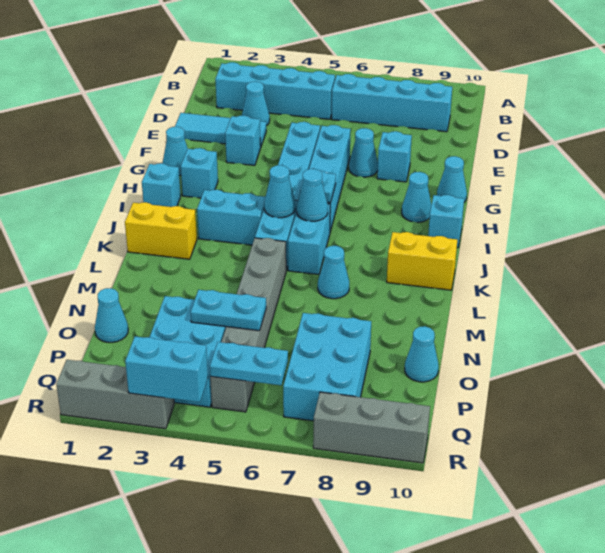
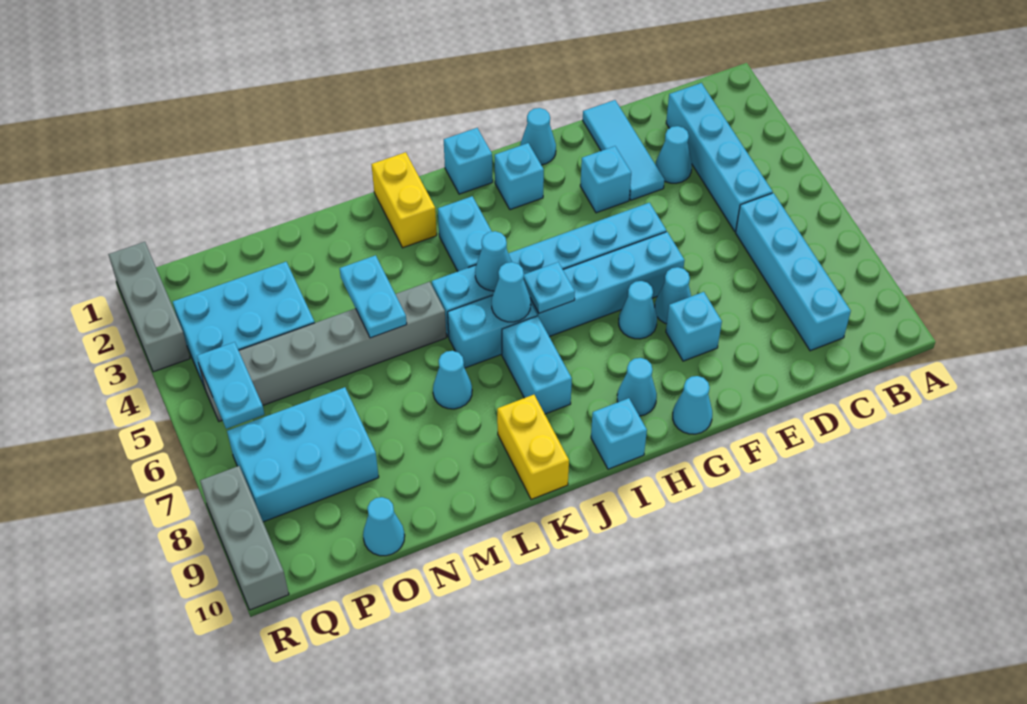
cyan cone O1 level 1 -> cyan cone G7 level 1
cyan plate O4:O5 level 2 -> cyan plate M4:M5 level 2
cyan brick R3:R4 level 2 -> cyan brick J7:J8 level 1

